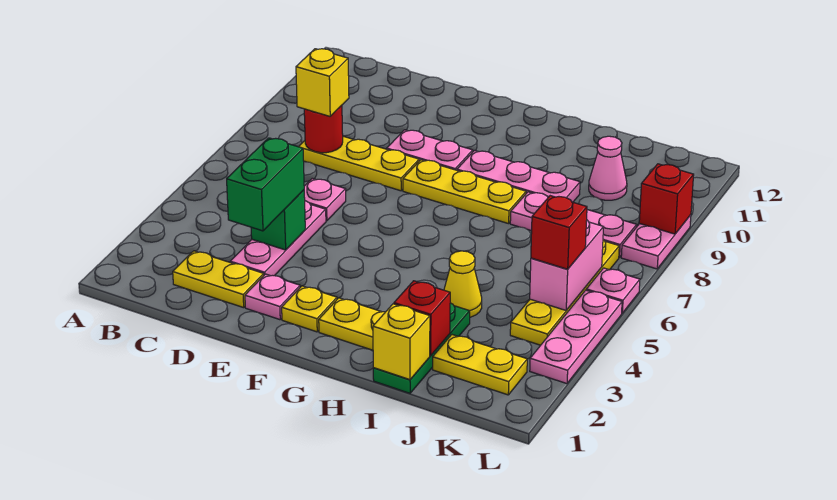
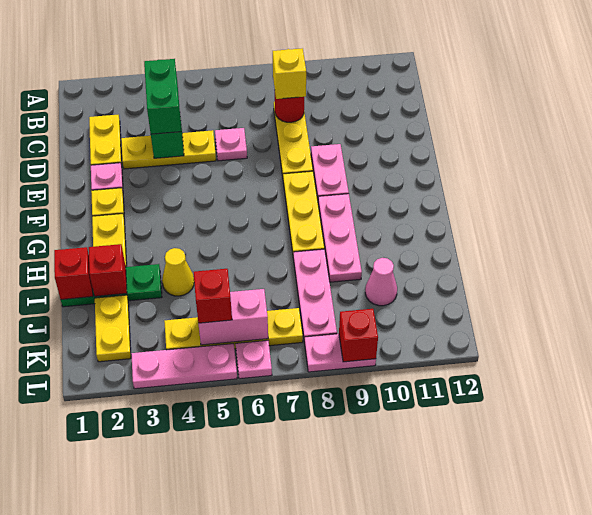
pink plate D3:D5 level 1 -> yellow plate D3:D5 level 1
green brick D3:D4 level 3 -> green brick C4:D4 level 3
yellow brick I1 level 2 -> red brick I1 level 2

